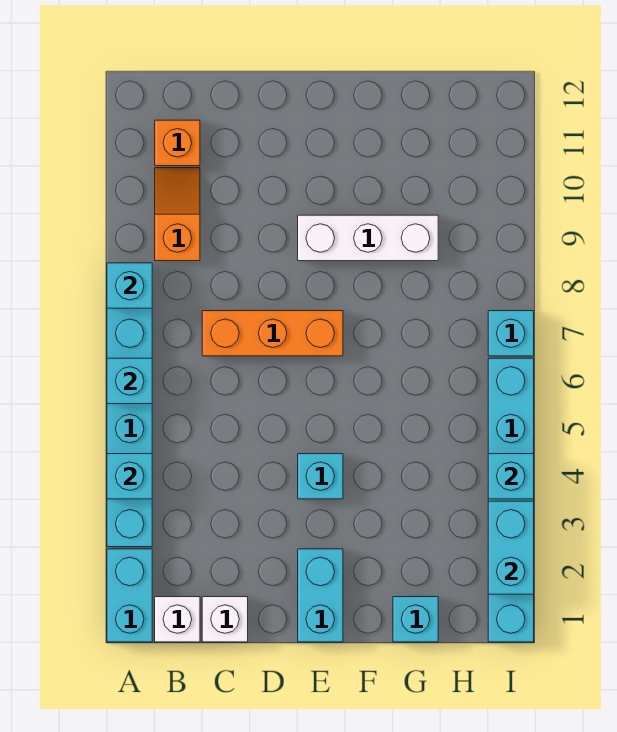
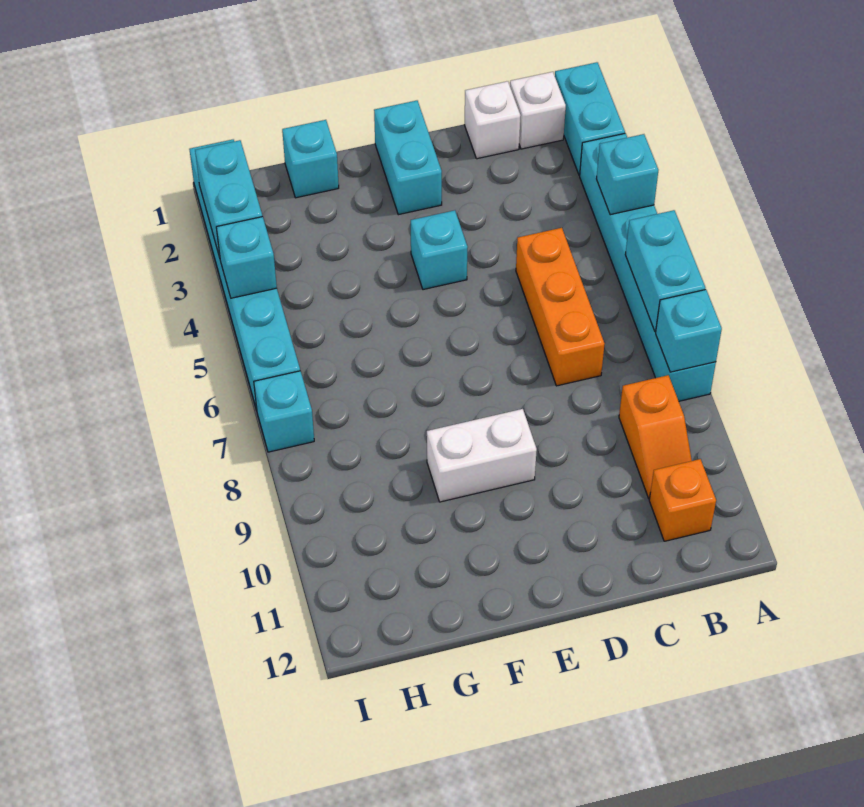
cyan brick A6 level 2 -> cyan brick A6:A7 level 2
orange brick C7:E7 level 1 -> orange brick C5:C7 level 1
white brick E9:G9 level 1 -> white brick E9:F9 level 1

